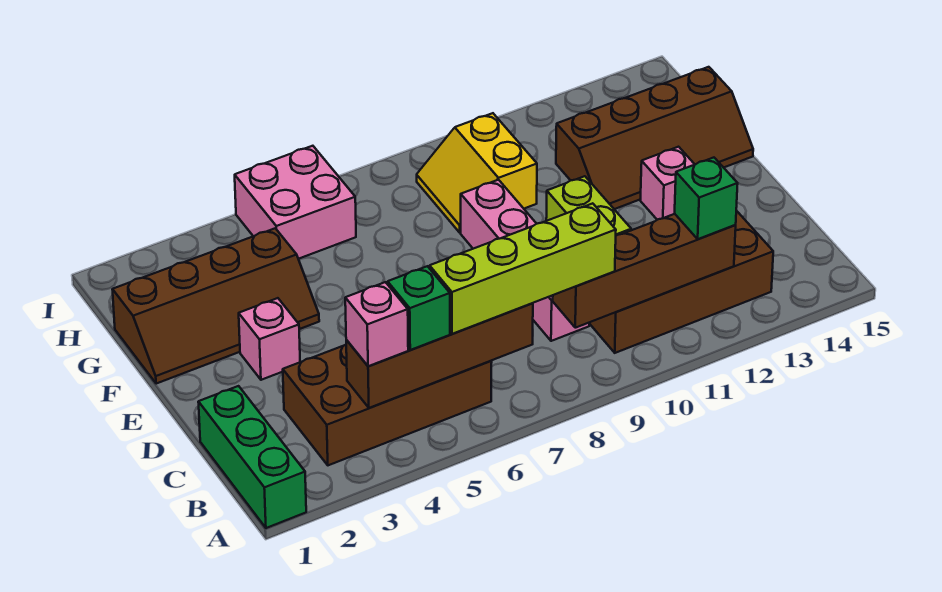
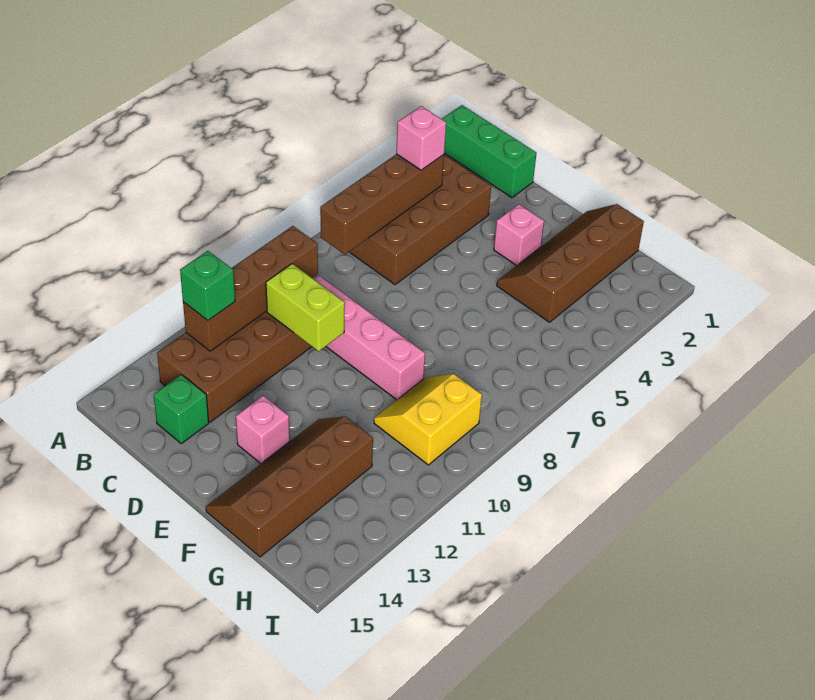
green brick B5 level 3 -> green brick C14 level 1
lime brick B6:B9 level 3 -> none
yellow slope G9:H10 level 1 top 10 -> yellow slope G9:H10 level 1 top H
pink brick H5:I6 level 1 -> none

